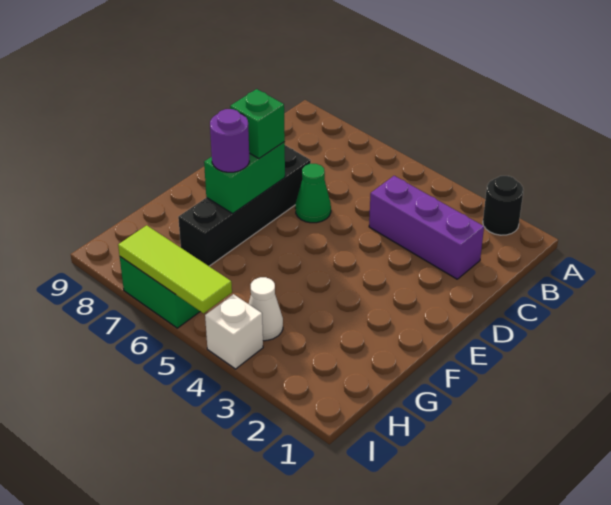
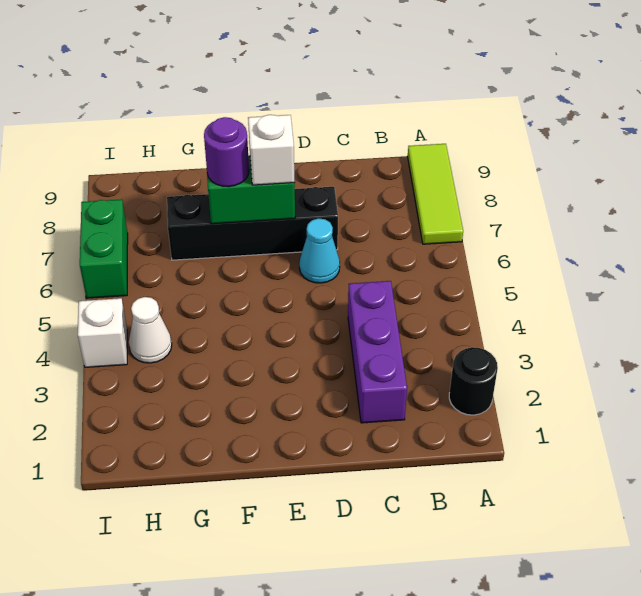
green cone D6 level 1 -> cyan cone D6 level 1
green brick E7 level 3 -> white brick E7 level 3
lime tile I5:I7 level 2 -> lime tile A7:A9 level 1

